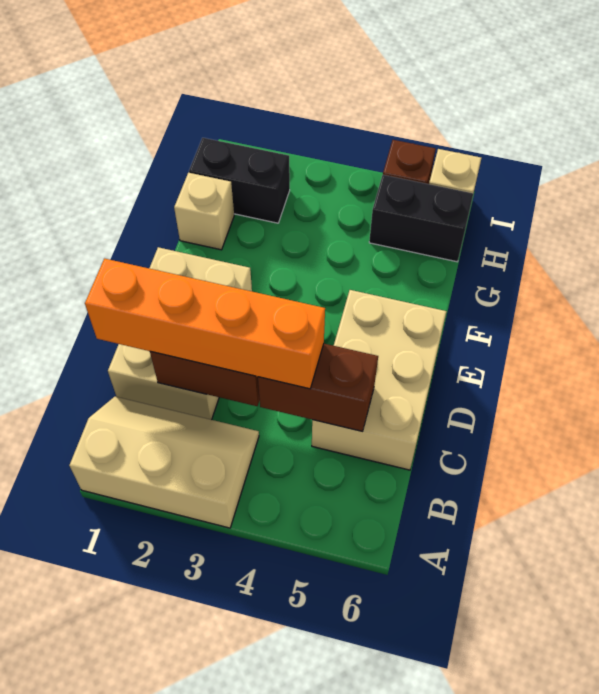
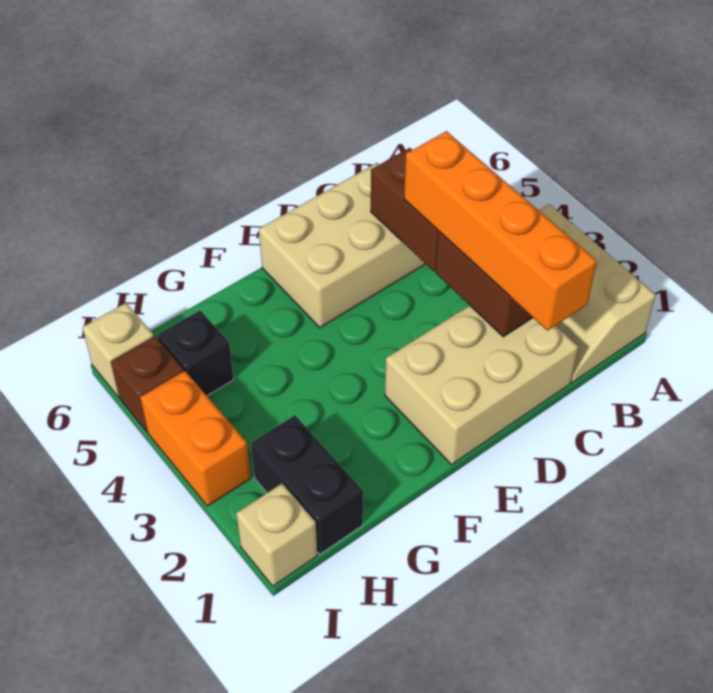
tan brick G1 level 1 -> tan brick I1 level 1
black brick H5:H6 level 1 -> black brick H5 level 1
none -> orange brick I3:I4 level 1

